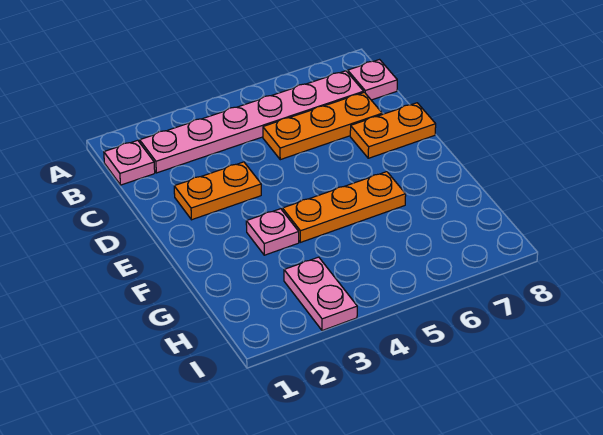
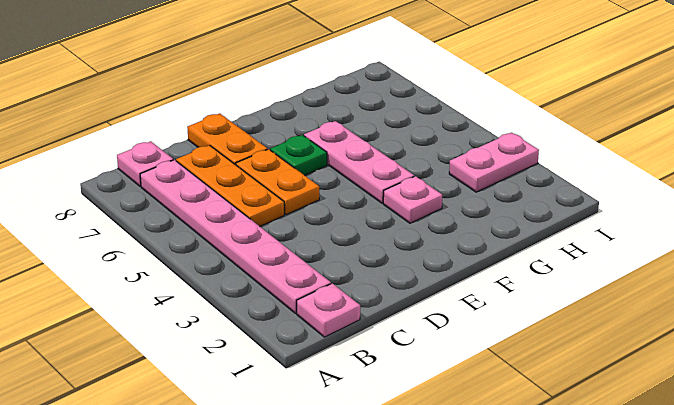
orange plate D2:D3 level 1 -> orange plate D5:D6 level 1
none -> green plate E6 level 1
orange plate F4:F6 level 1 -> pink plate F4:F6 level 1

